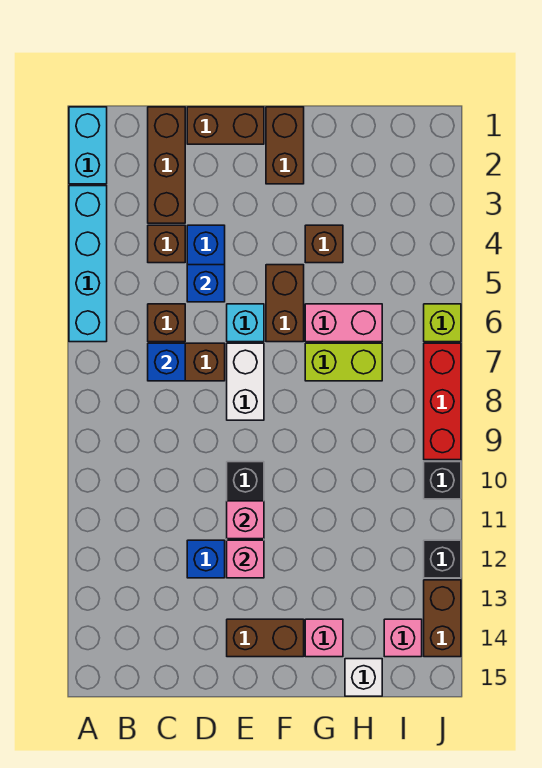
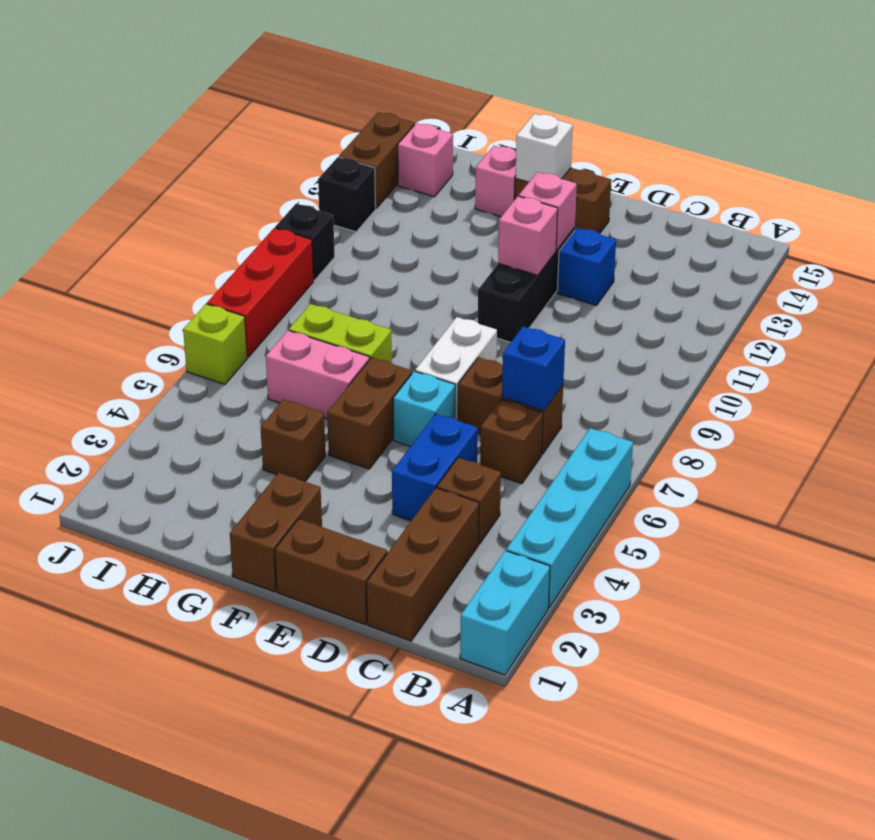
blue brick D5 level 2 -> none
white brick H15 level 1 -> white brick F14 level 2

